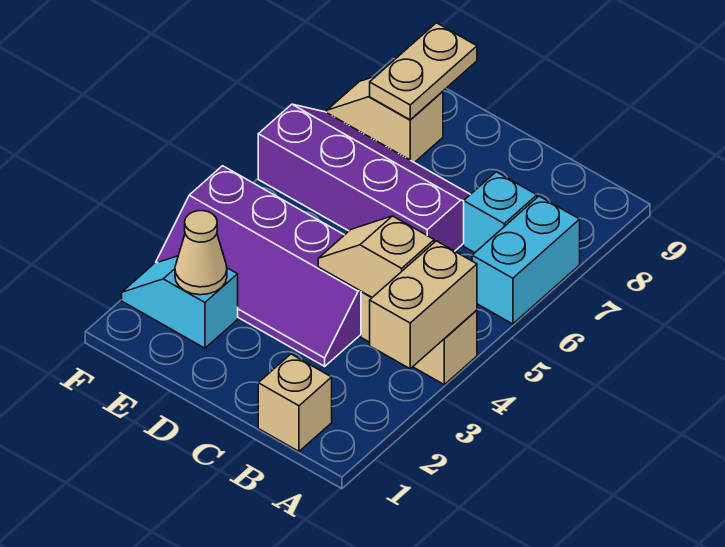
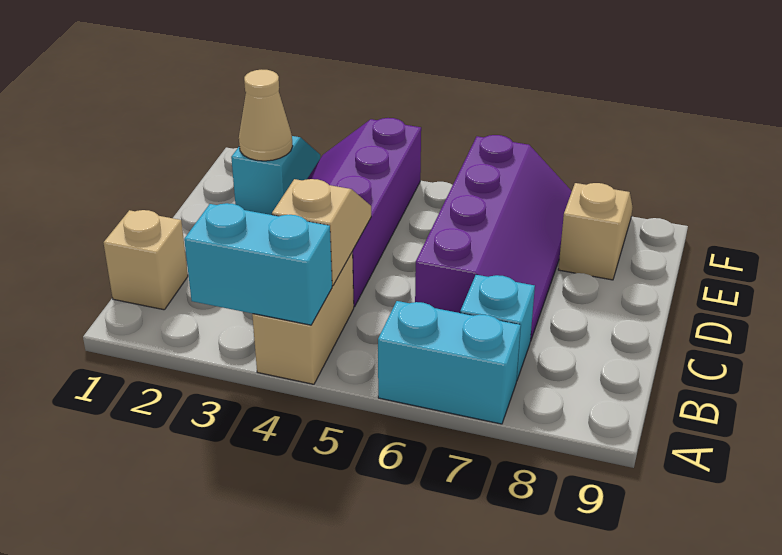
tan brick A3:A4 level 2 -> cyan brick A3:A4 level 2
tan plate E8:E9 level 2 -> none

